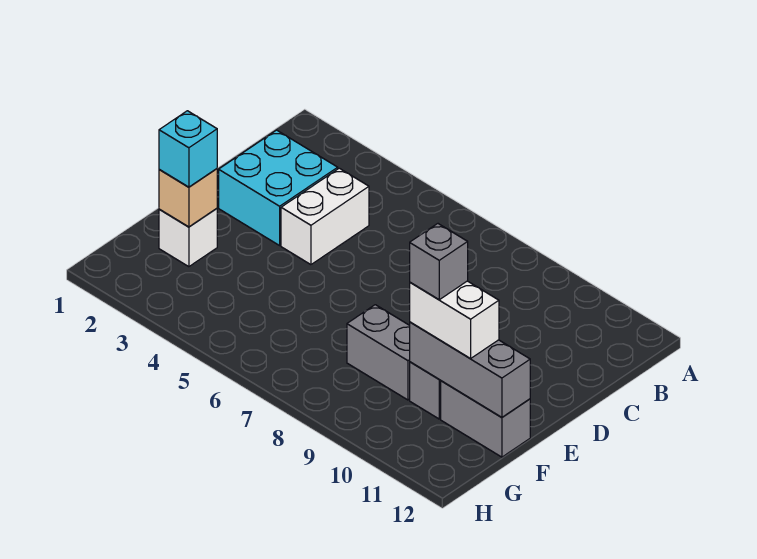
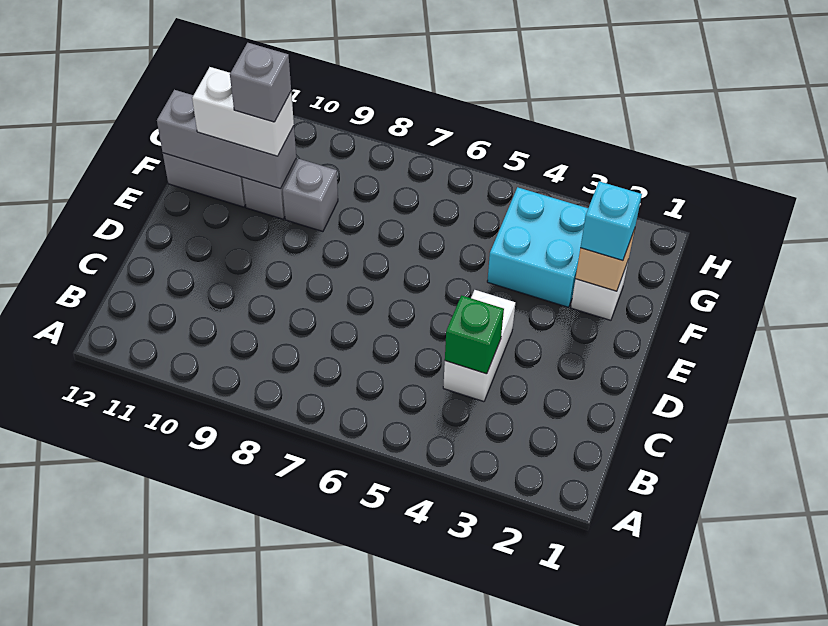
cyan brick C2:D3 level 1 -> cyan brick F3:G4 level 1
none -> green brick C4 level 2
grey brick F8:F9 level 1 -> grey brick F9 level 1

